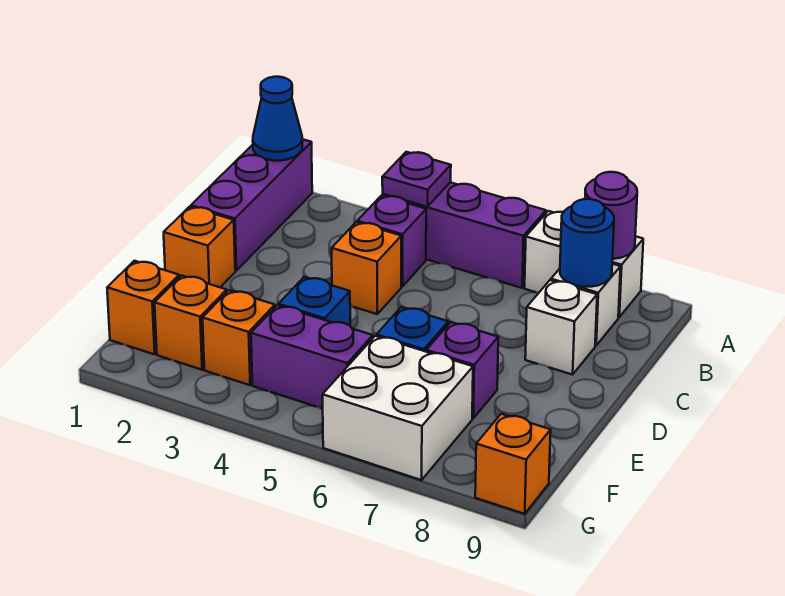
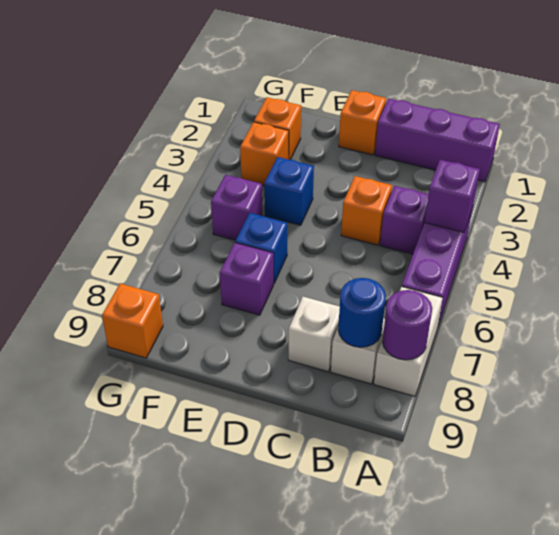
blue cone A1 level 2 -> none
purple plate A4 level 2 -> purple brick A4 level 2
orange brick F1 level 1 -> none
purple brick F4:F5 level 1 -> purple brick F5 level 1
white brick F6:G7 level 1 -> none

